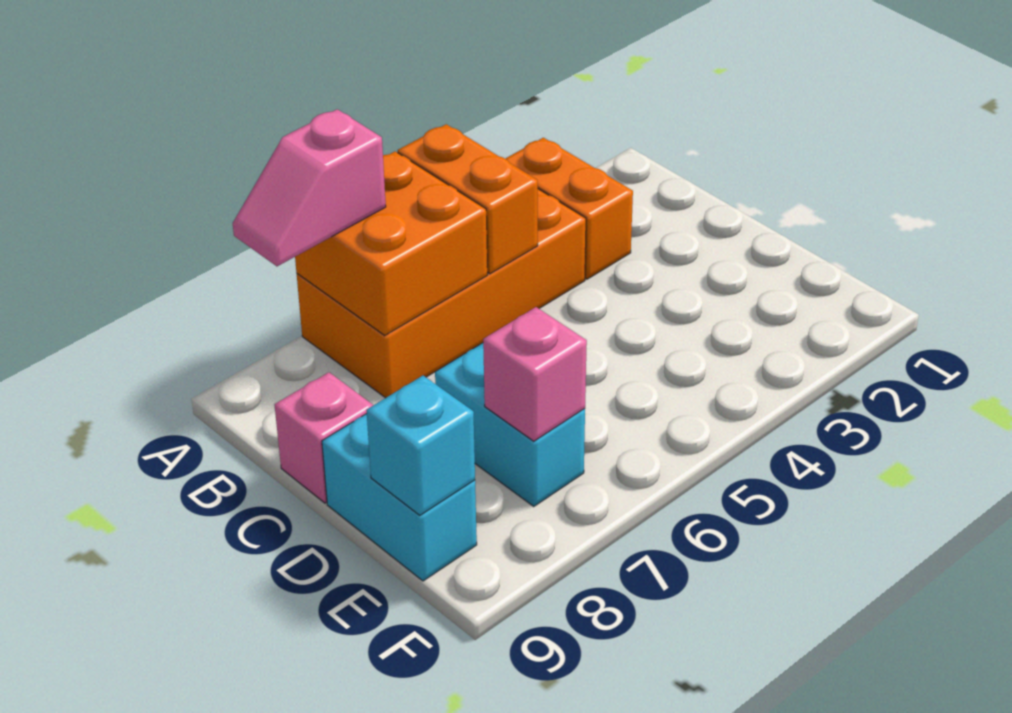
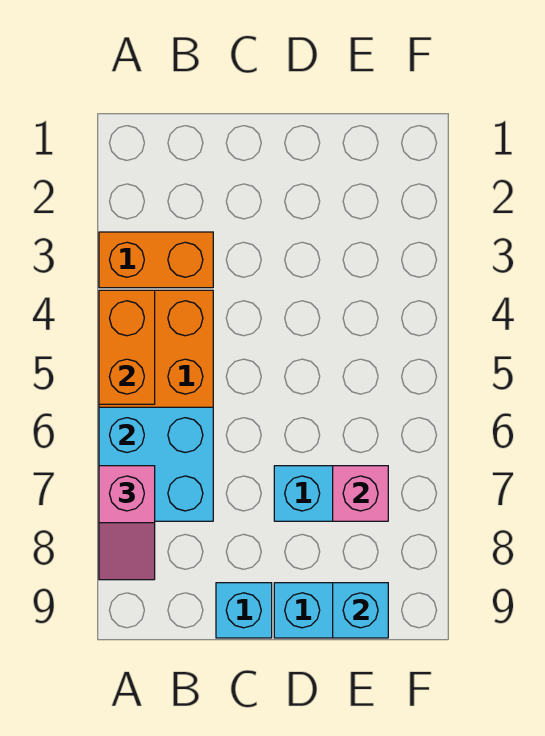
orange brick A5:B5 level 2 -> orange brick A4:A5 level 2
orange brick A6:B7 level 2 -> cyan brick A6:B7 level 2
pink brick C9 level 1 -> cyan brick C9 level 1

